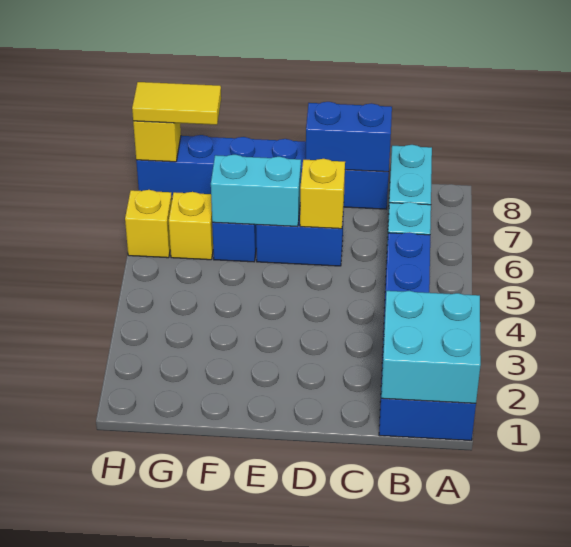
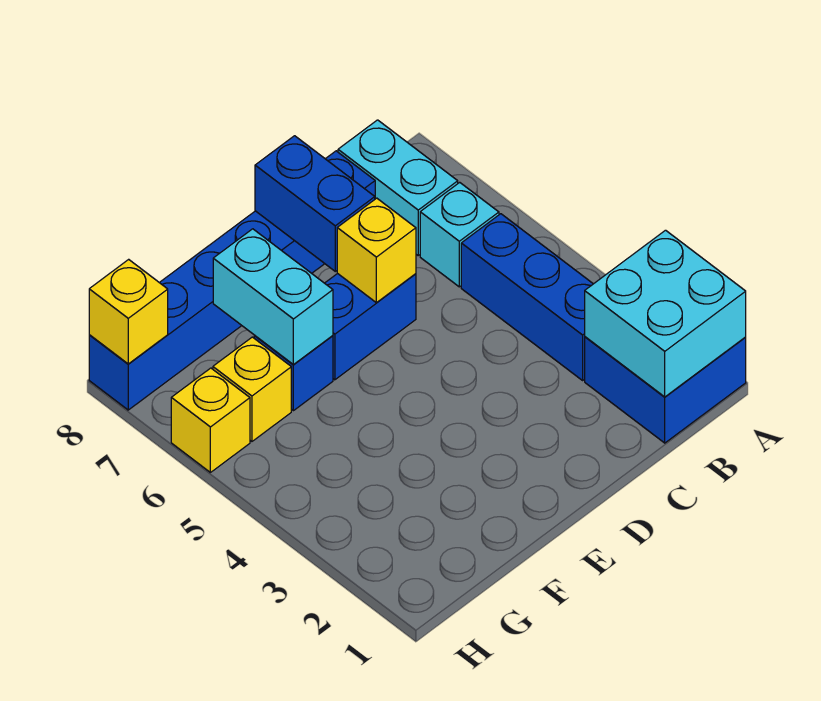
blue brick C8:D8 level 2 -> blue brick D7:D8 level 2
cyan brick E6:F6 level 2 -> cyan brick F6:F7 level 2
yellow tile G8:H8 level 3 -> none

